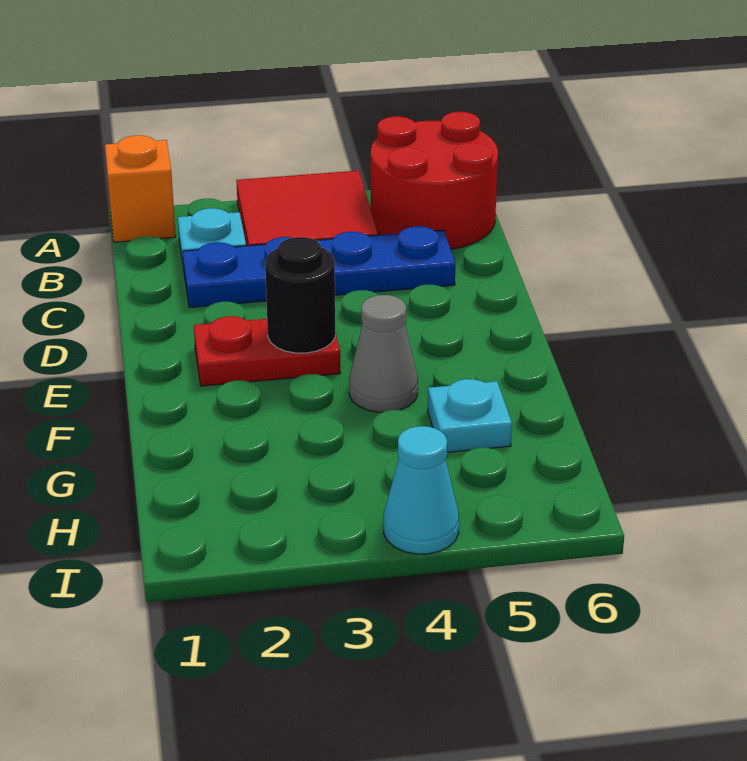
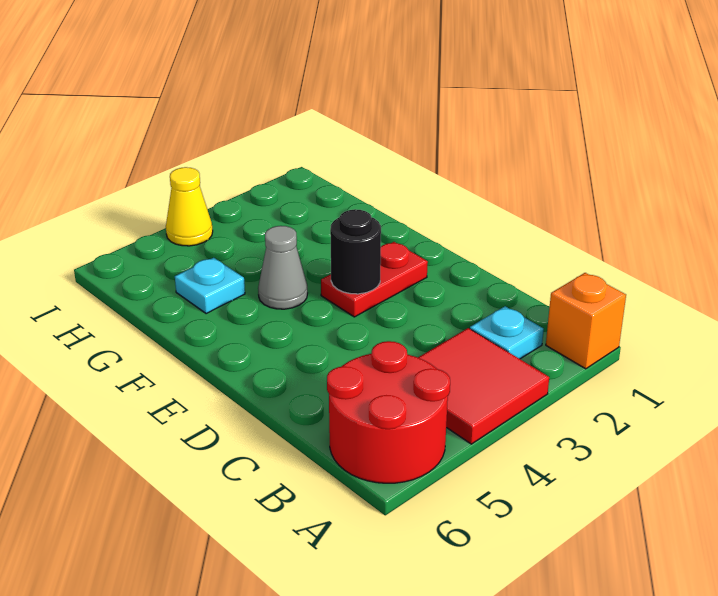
blue plate C2:C5 level 1 -> none
cyan cone I4 level 1 -> yellow cone I4 level 1

